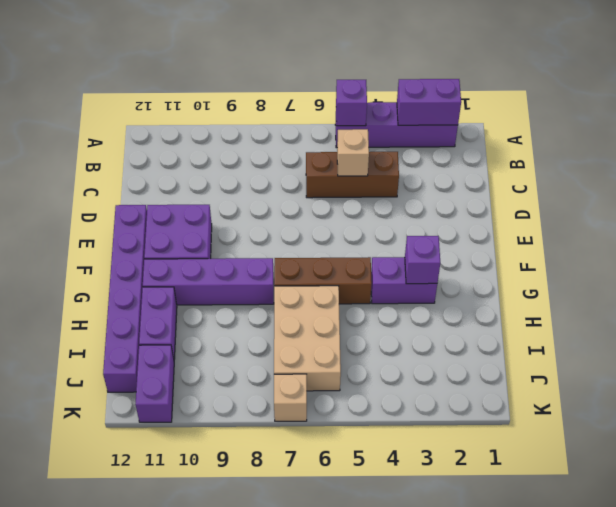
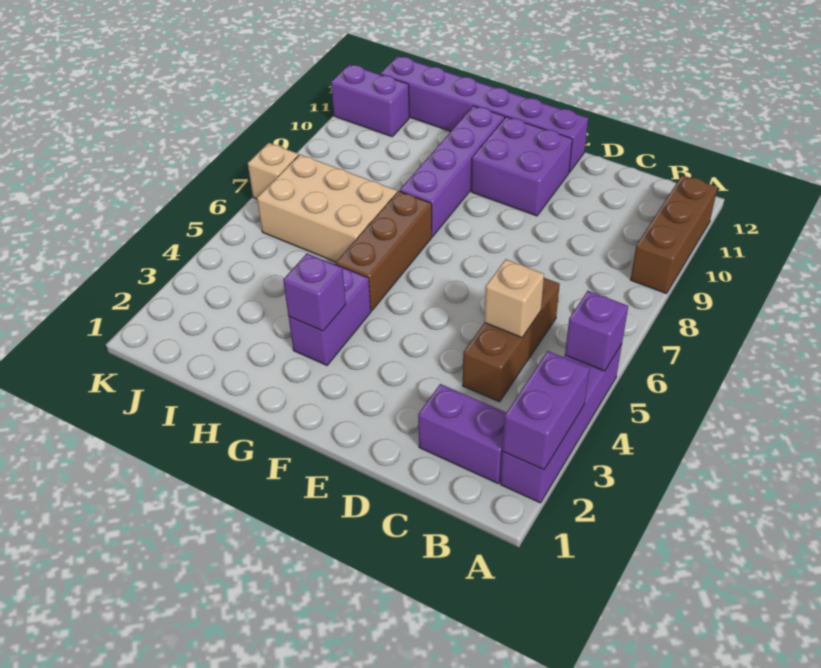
none -> brown brick A9:A11 level 1
purple brick H11:I11 level 1 -> purple brick B2:C2 level 1

